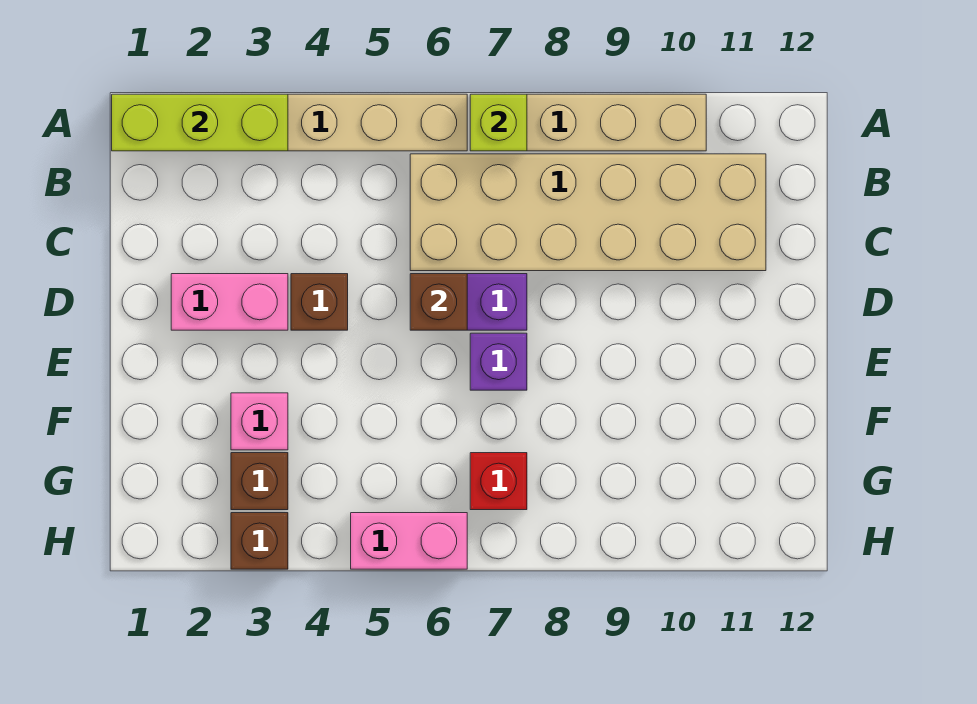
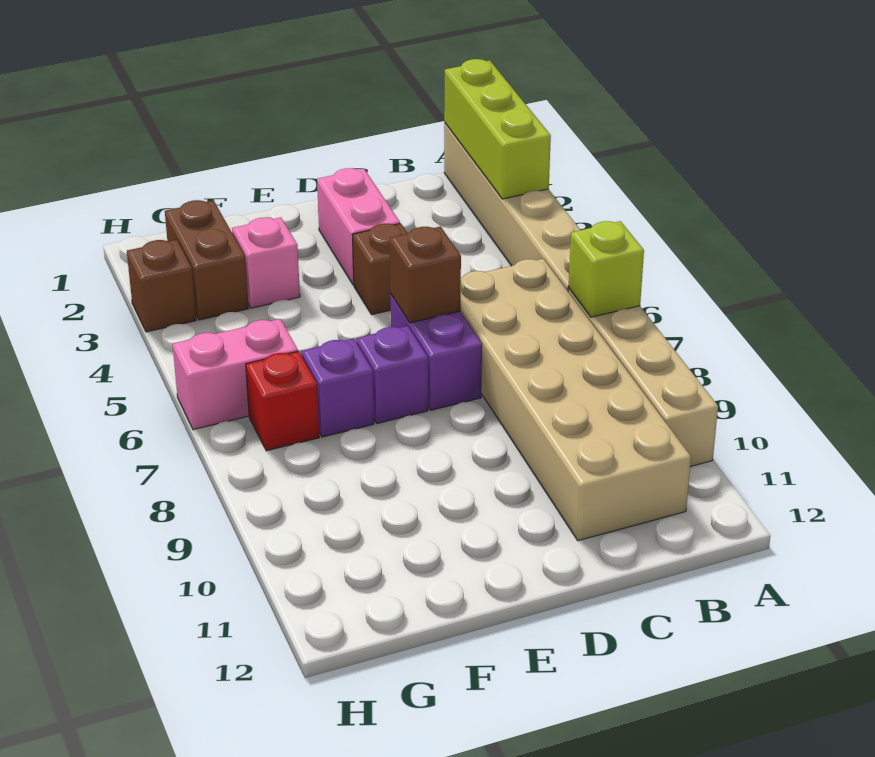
none -> purple brick F7 level 1
brown brick G3 level 1 -> brown brick G2:G3 level 1
pink brick H5:H6 level 1 -> pink brick G6:H6 level 1

